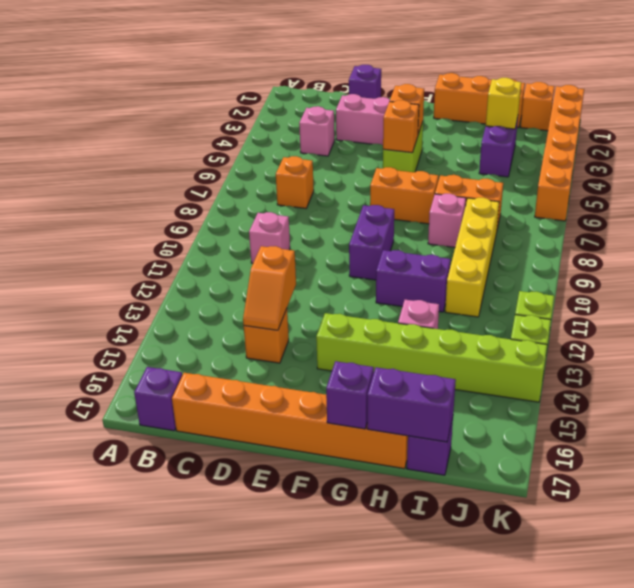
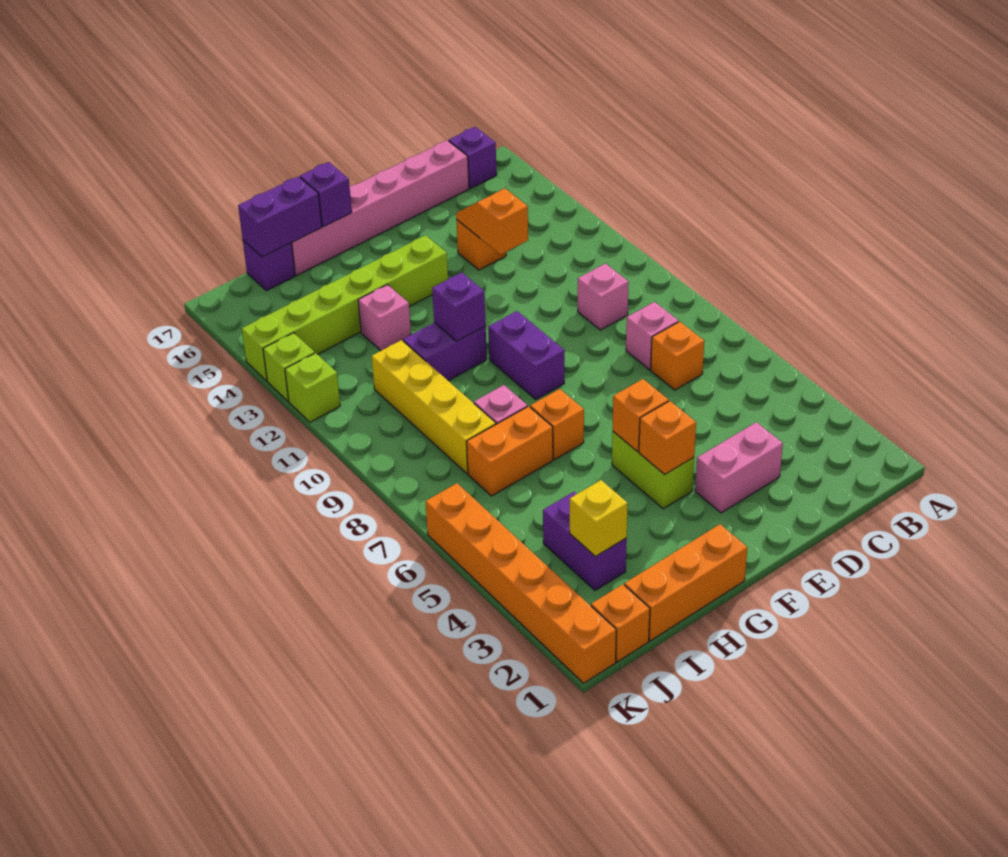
pink brick C4 level 1 -> pink brick C8 level 1
orange brick C17:H17 level 1 -> pink brick C17:H17 level 1
purple brick D1 level 1 -> purple brick G11 level 2
orange brick F7:G7 level 1 -> orange brick G7 level 1

